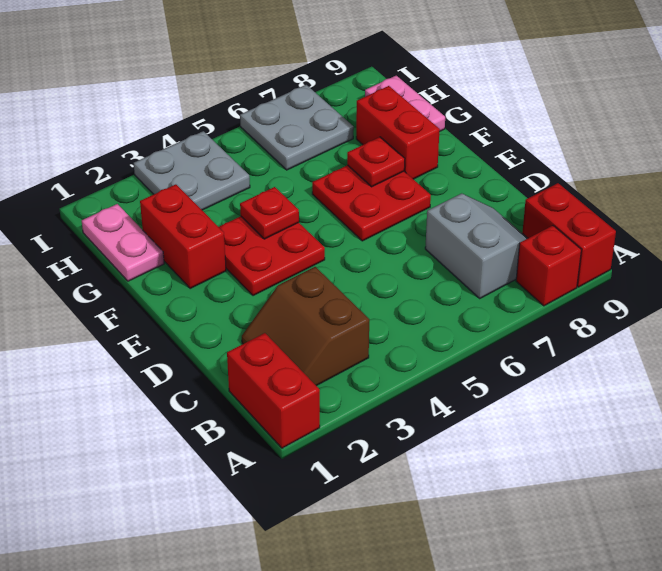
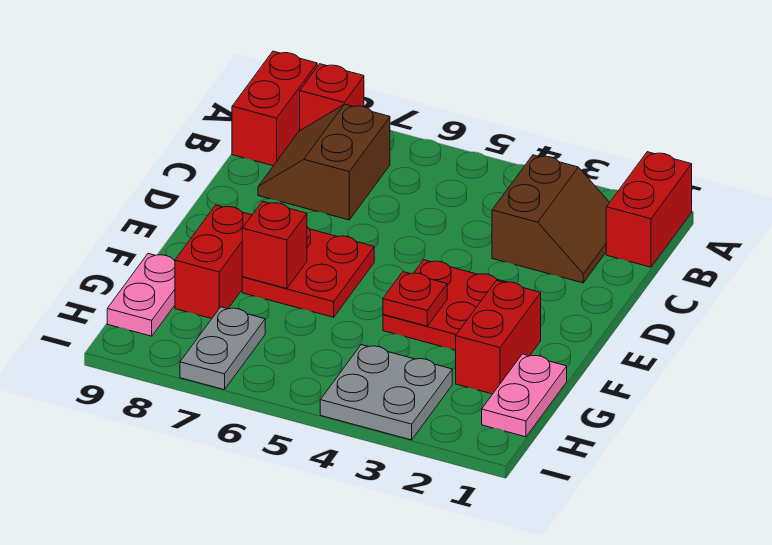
grey slope B7:C8 level 1 top 7 -> brown slope B7:C8 level 1 top 7
red plate F7 level 2 -> red brick F7 level 2
grey plate H6:I7 level 1 -> grey plate H7:I7 level 1

